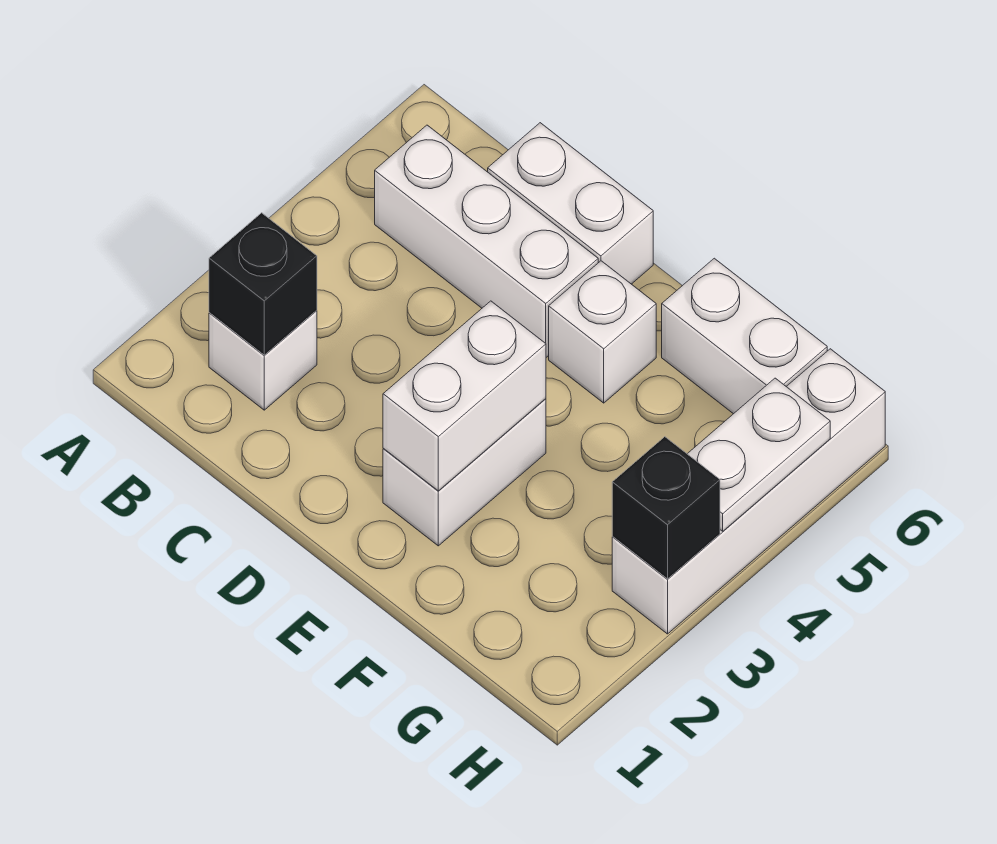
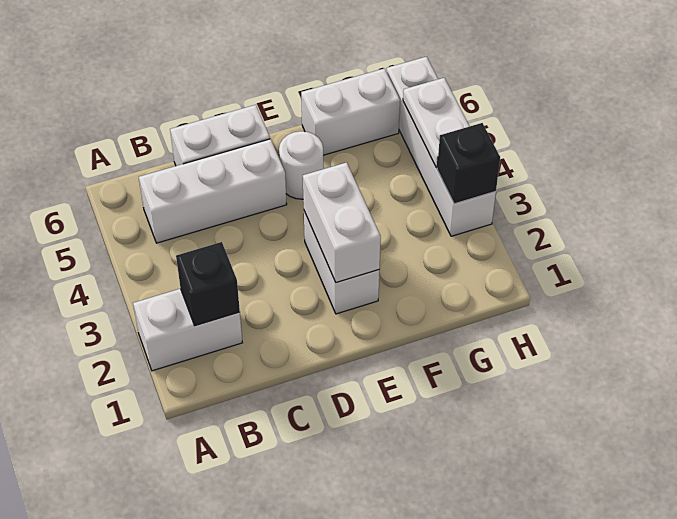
white brick B2 level 1 -> white brick A2:B2 level 1
white brick E5 level 1 -> white round brick E5 level 1

